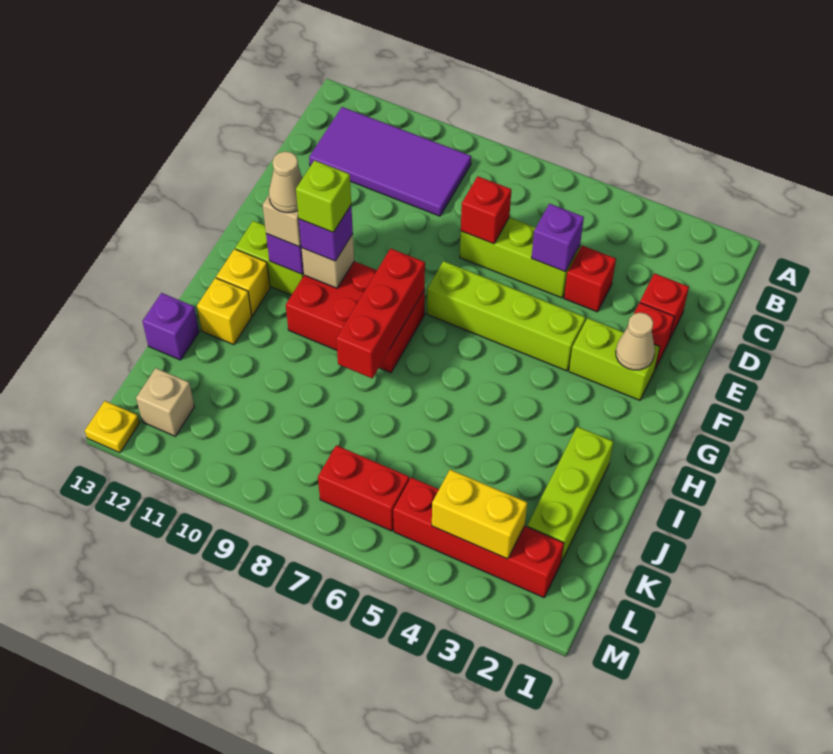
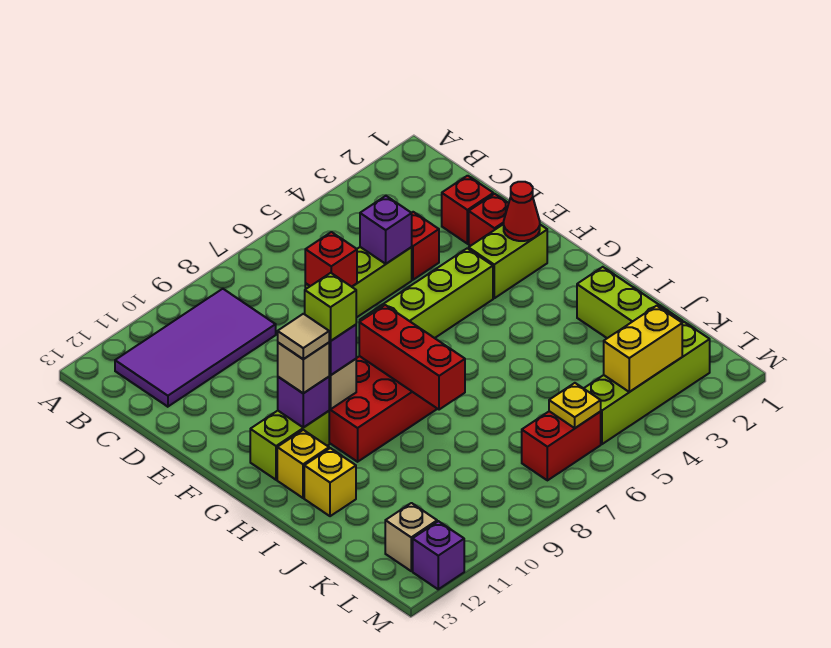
tan cone F2 level 2 -> red cone F2 level 2
tan cone G11 level 4 -> tan tile G11 level 4
purple brick J13 level 1 -> purple brick M12 level 1
red brick L2:L5 level 1 -> lime brick L2:L5 level 1
yellow plate M13 level 1 -> yellow plate L6 level 2

